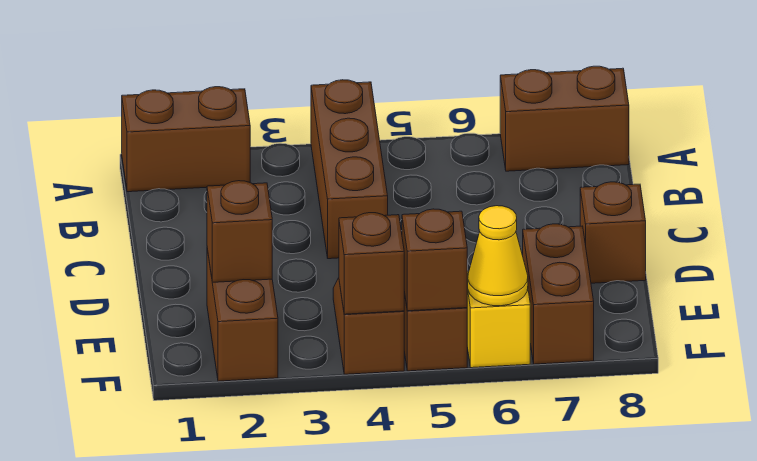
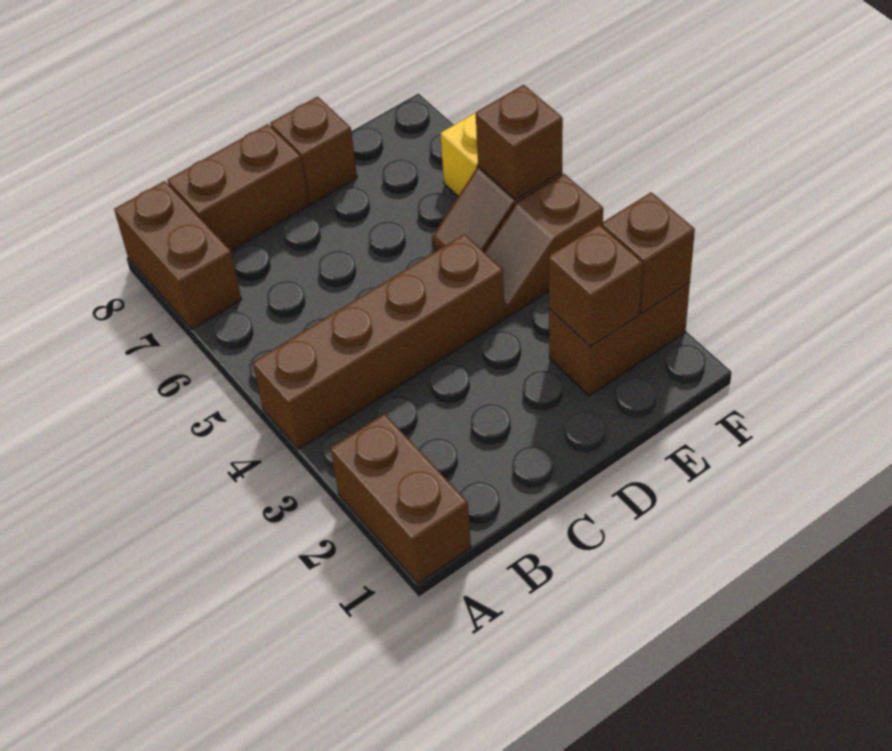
brown brick A4:C4 level 1 -> brown brick A4:D4 level 1
brown brick E7:F7 level 1 -> brown brick B8:C8 level 1
brown brick F4 level 2 -> brown brick F2 level 2
yellow cone F6 level 2 -> none

